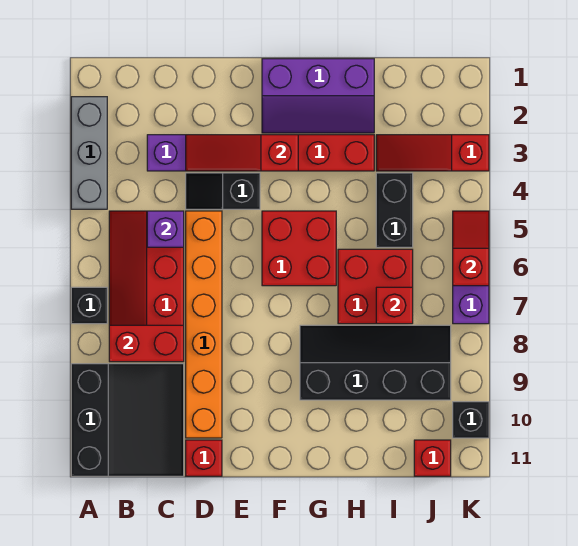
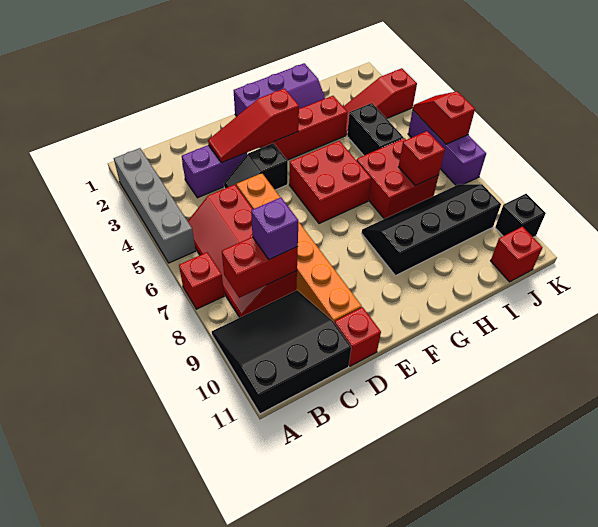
grey brick A2:A4 level 1 -> grey brick A2:A5 level 1
black brick A7 level 1 -> red brick A7 level 1
black slope A9:C11 level 1 top A -> black slope A9:C11 level 1 top 11
purple brick C5 level 2 -> purple brick C8 level 3

